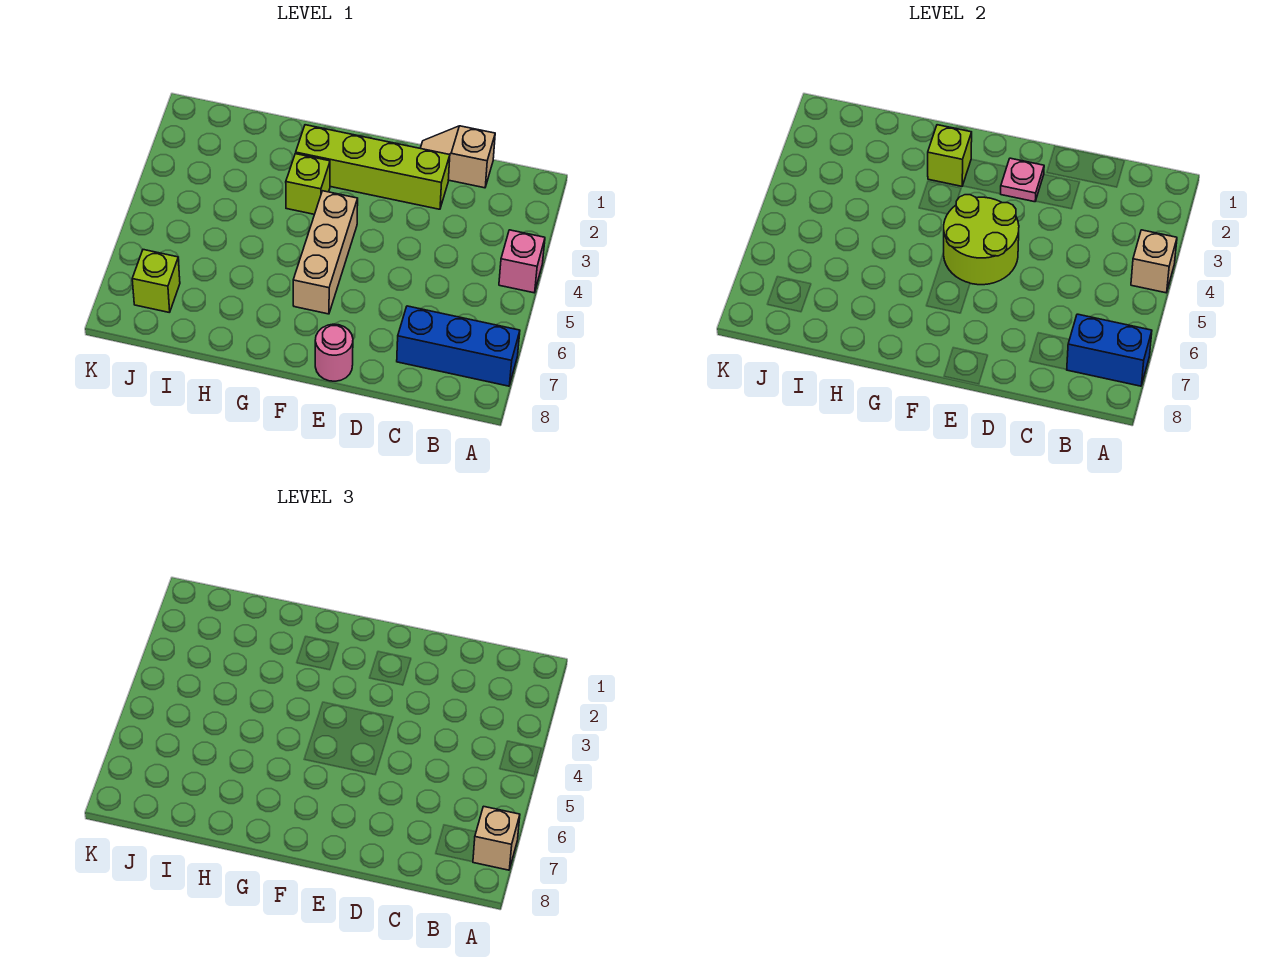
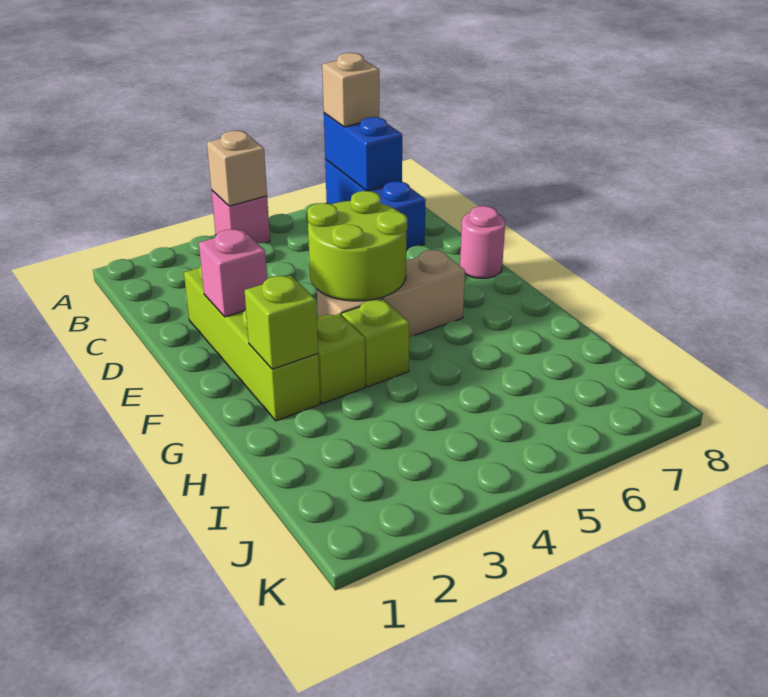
tan slope C1:D1 level 1 top C -> none
pink plate E2 level 2 -> pink brick E2 level 2
lime brick J7 level 1 -> lime brick G4 level 1

